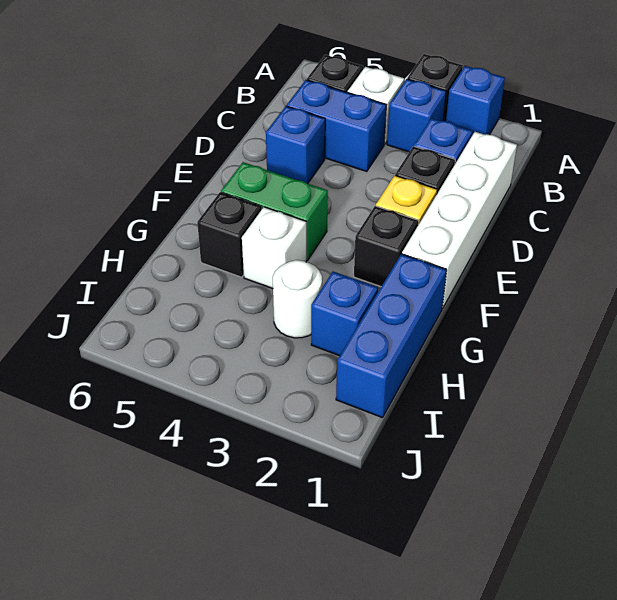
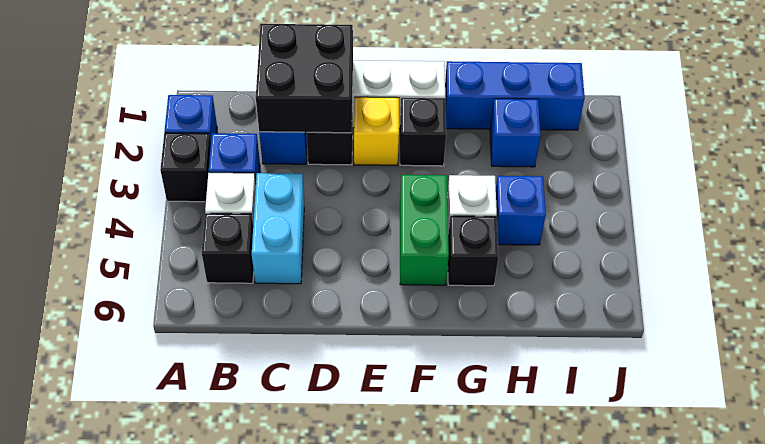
none -> black brick C1:D2 level 2
blue brick C4:C5 level 1 -> cyan brick C4:C5 level 1
blue brick D5 level 1 -> blue brick H4 level 1
white round brick H3 level 1 -> none

